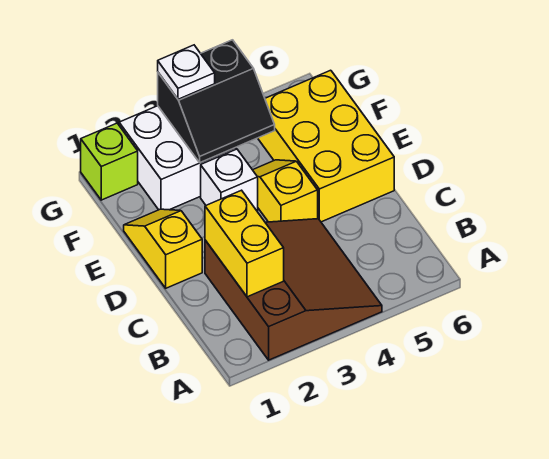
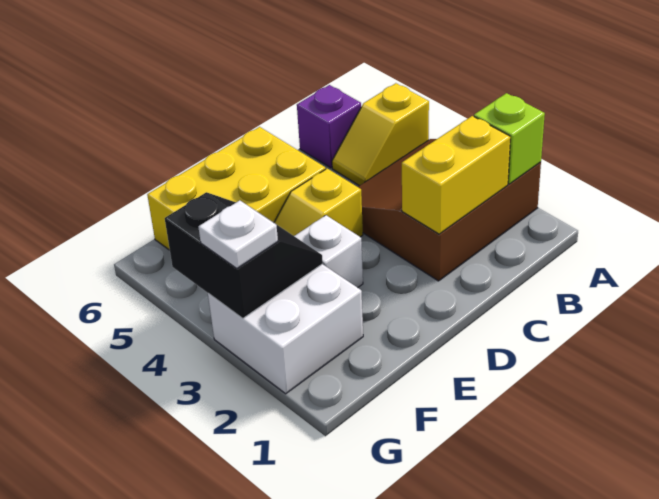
none -> purple brick B6 level 1
yellow slope D1:E1 level 1 top D -> yellow slope A5:B5 level 1 top A
lime brick G1 level 1 -> lime brick A2 level 2

